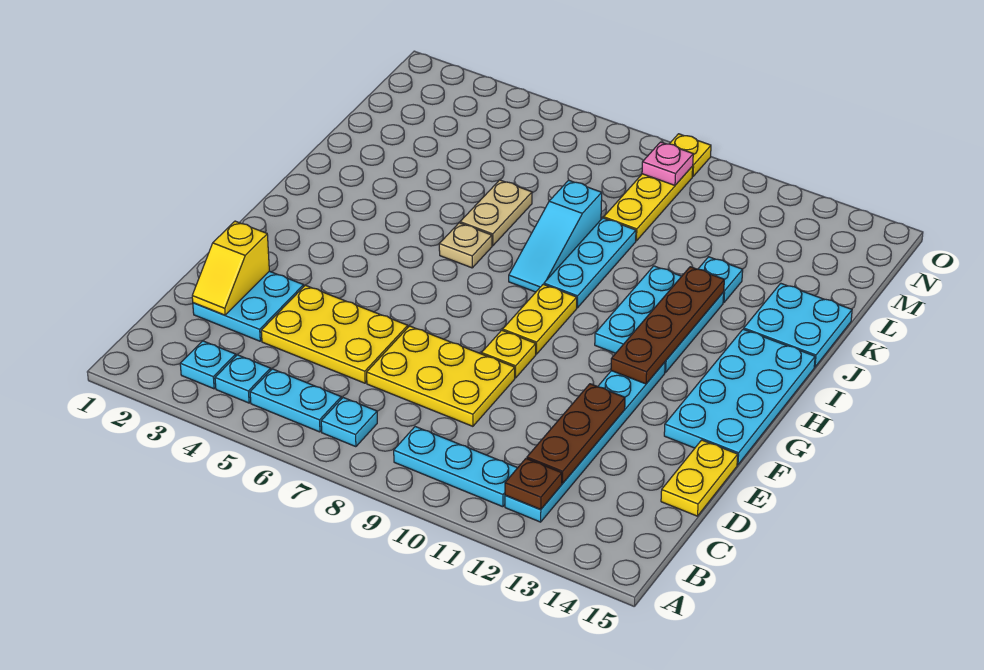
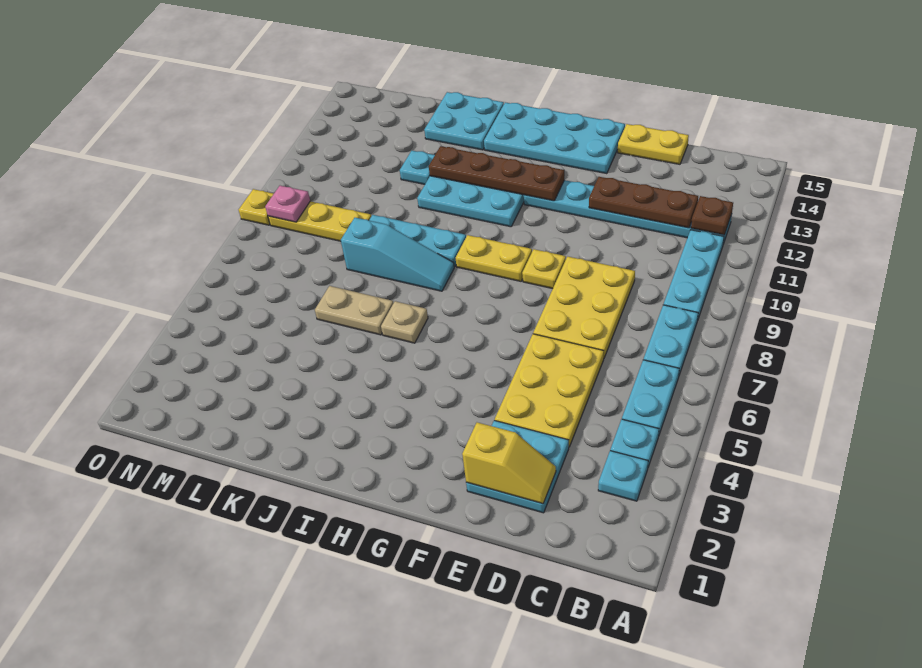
cyan plate B7 level 1 -> cyan plate B7:B8 level 1

